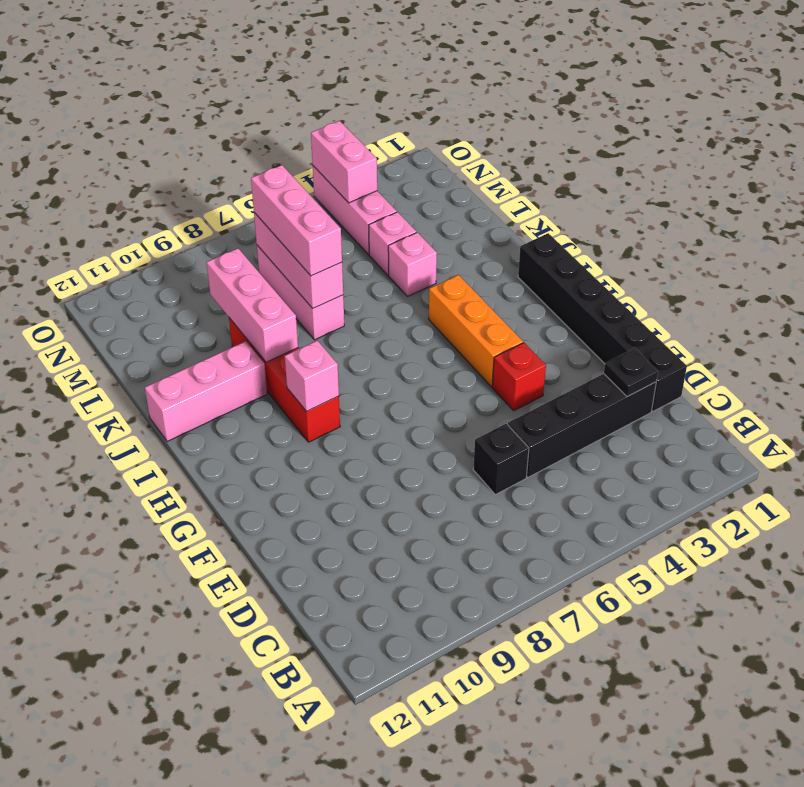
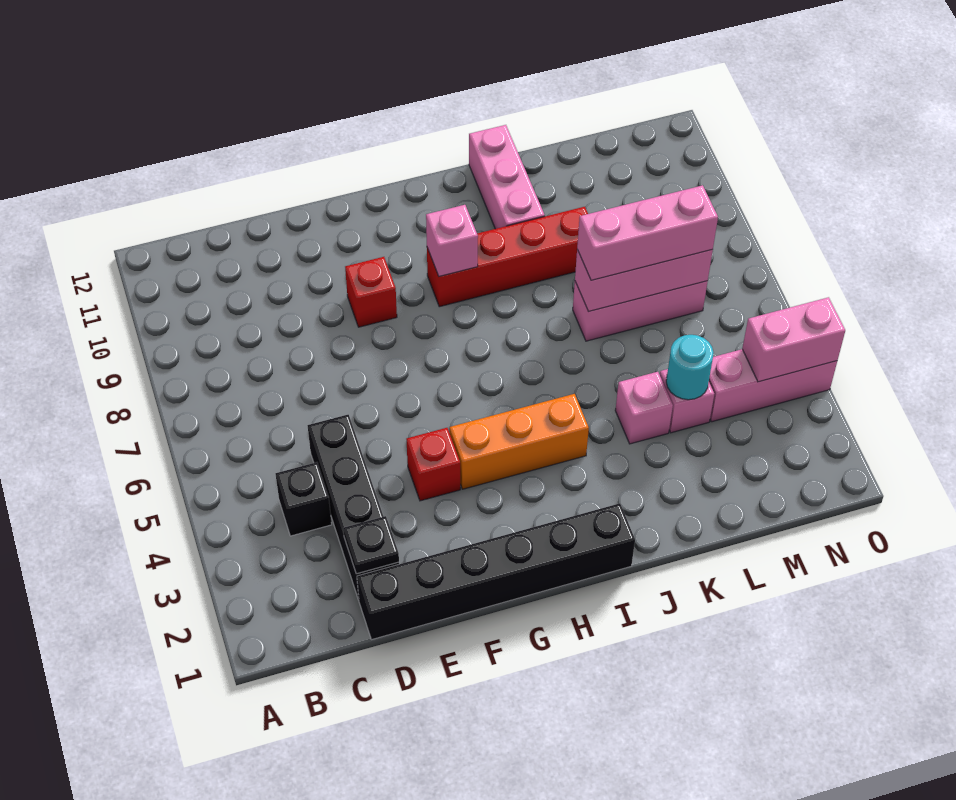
black brick D6 level 1 -> black brick C4 level 1
none -> red brick F9 level 1
pink brick J9:L9 level 2 -> none
none -> cyan round brick L4 level 2

